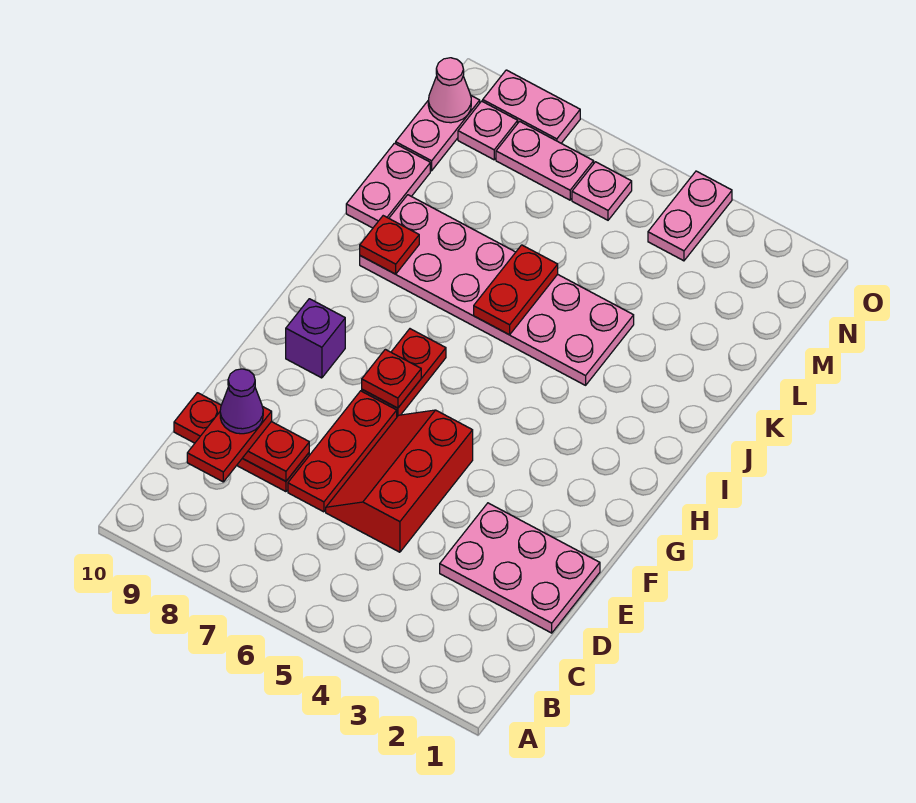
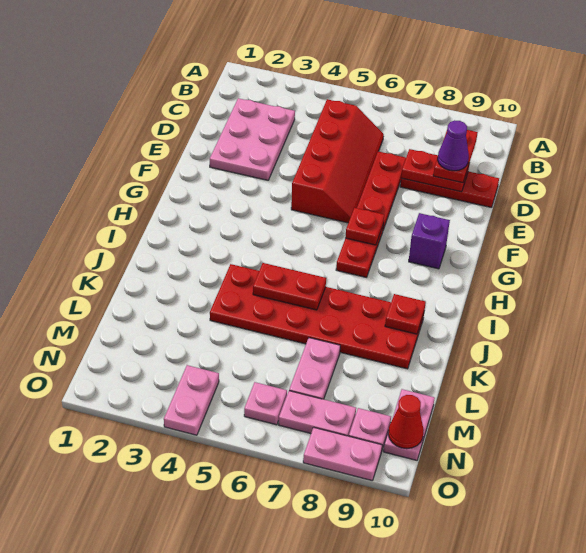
pink plate D1:E3 level 1 -> pink plate C2:E3 level 1
red slope D5:F6 level 1 top 5 -> red slope C5:F6 level 1 top 5
pink plate J4:K9 level 1 -> red plate J4:K9 level 1
red plate J6:K6 level 2 -> red plate J5:J6 level 2
pink plate K10:L10 level 1 -> pink plate L7:M7 level 1
pink cone N10 level 2 -> red cone N10 level 2

